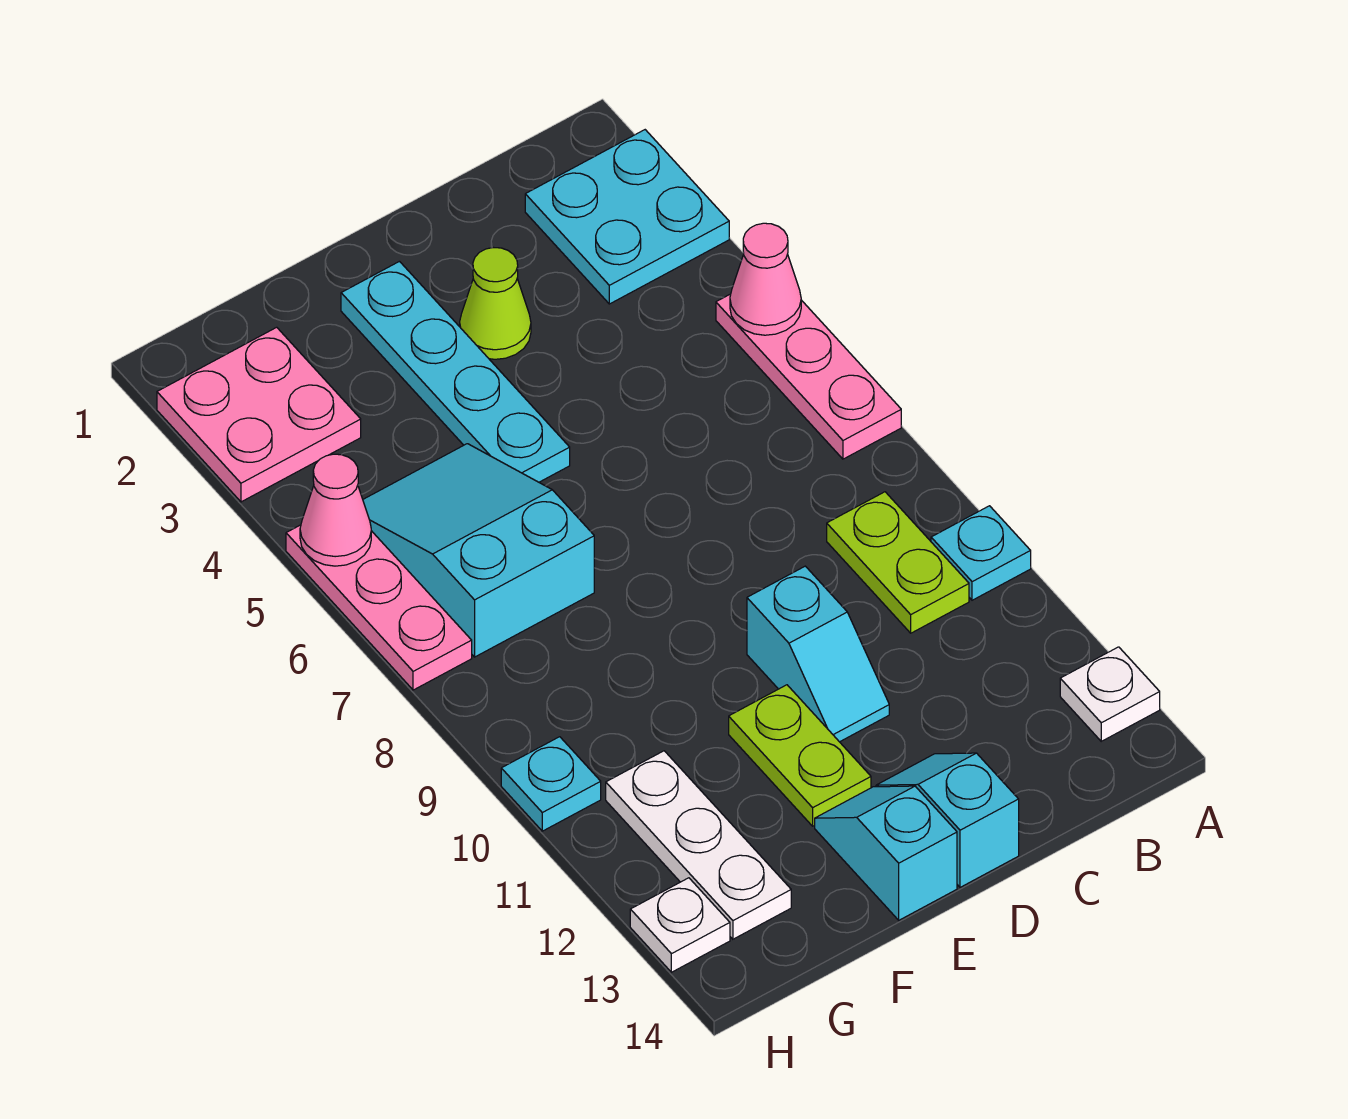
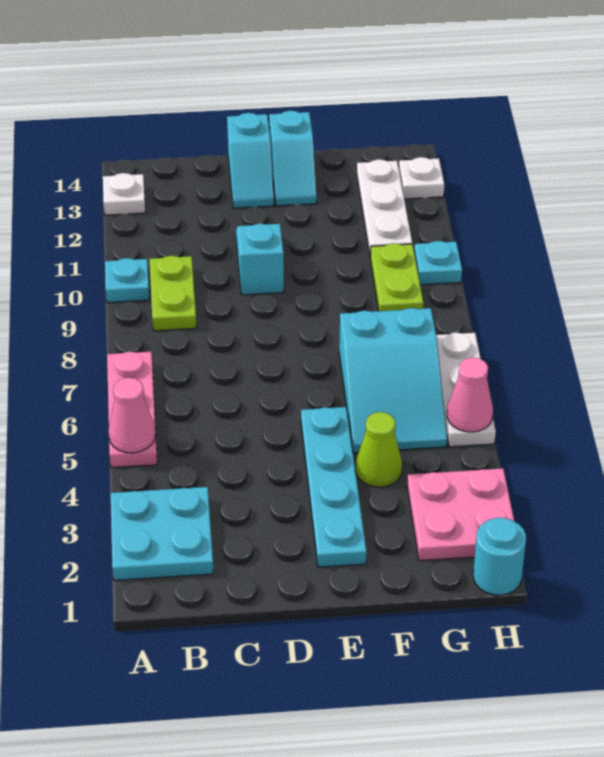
lime cone D3 level 1 -> lime cone F4 level 1
lime plate E11:E12 level 1 -> lime plate G9:G10 level 1
none -> cyan round brick H1 level 1
pink plate H5:H7 level 1 -> white plate H5:H7 level 1

